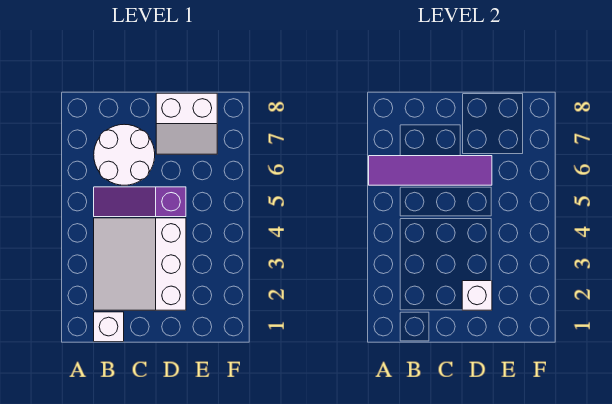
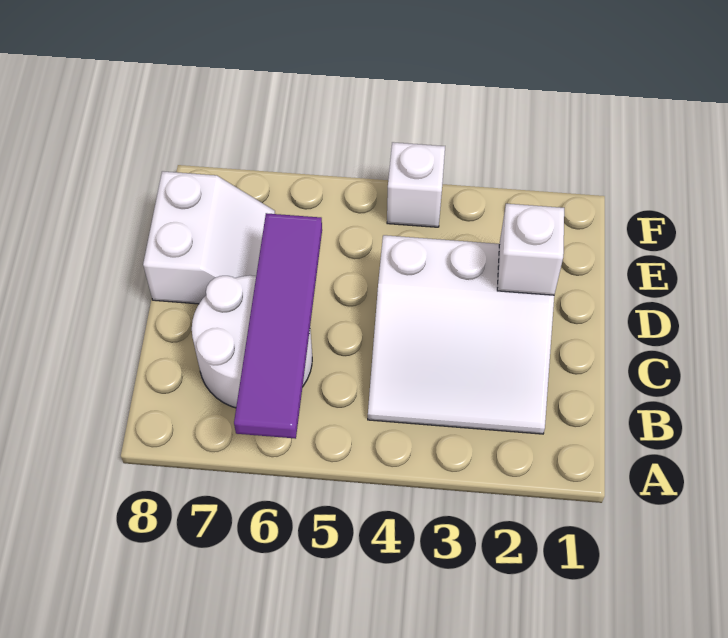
white brick B1 level 1 -> white brick F4 level 1
purple slope B5:D5 level 1 top D -> none

